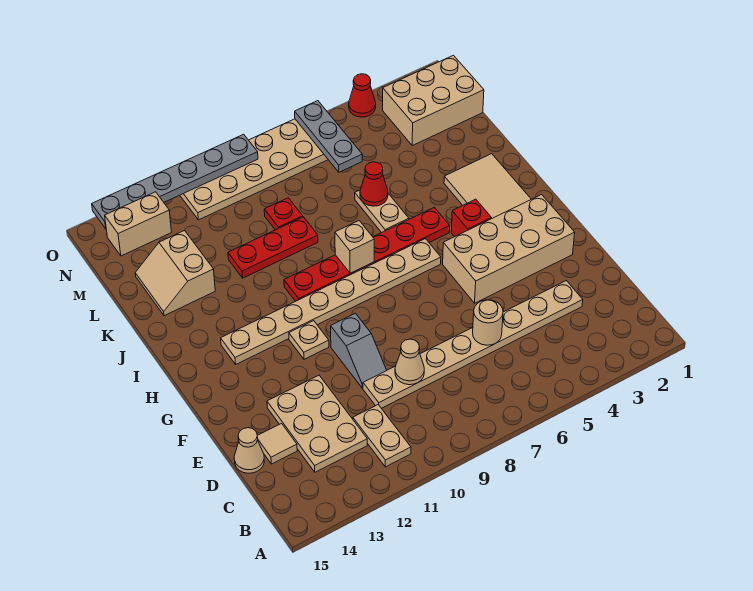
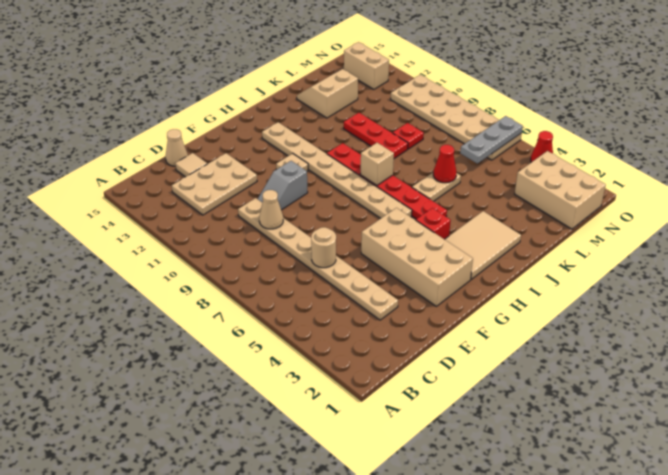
tan plate B11:C11 level 1 -> none
grey plate O9:O14 level 2 -> none

